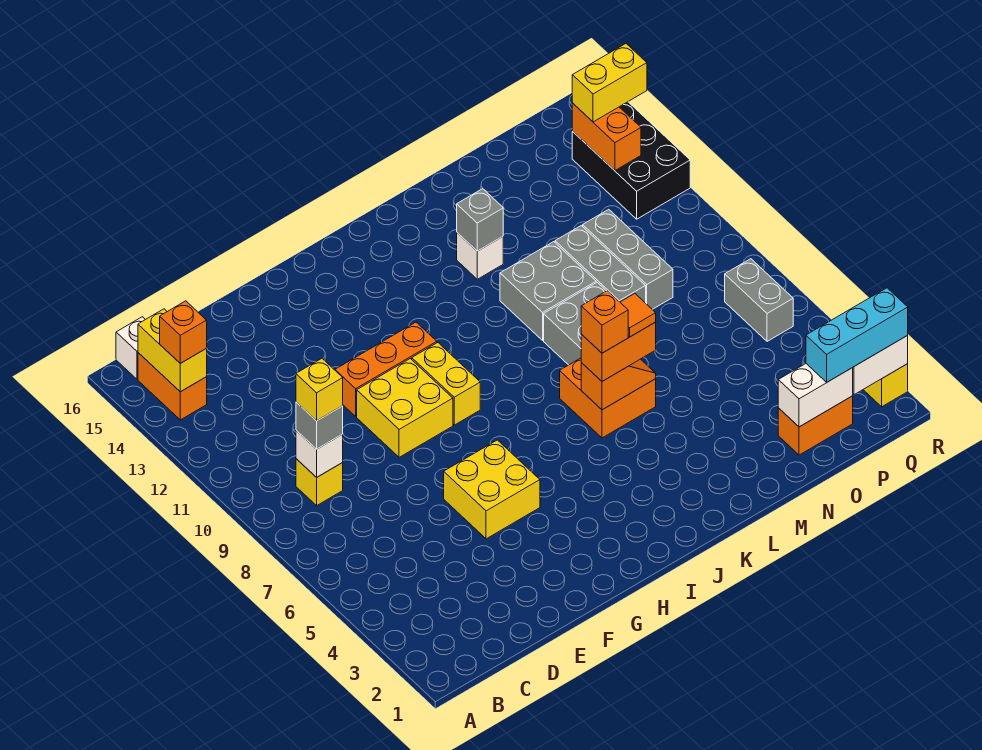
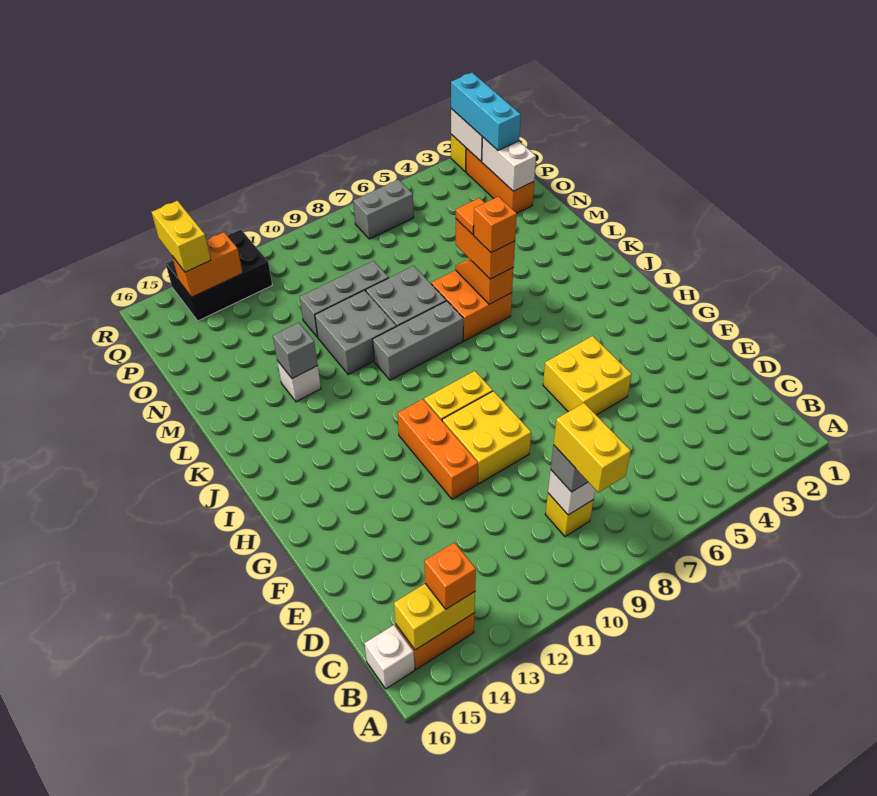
yellow brick C9 level 4 -> yellow brick B9:C9 level 4
orange brick O2:P2 level 1 -> orange brick O2:Q2 level 1
grey brick O9:O11 level 1 -> grey brick K8:K10 level 1

